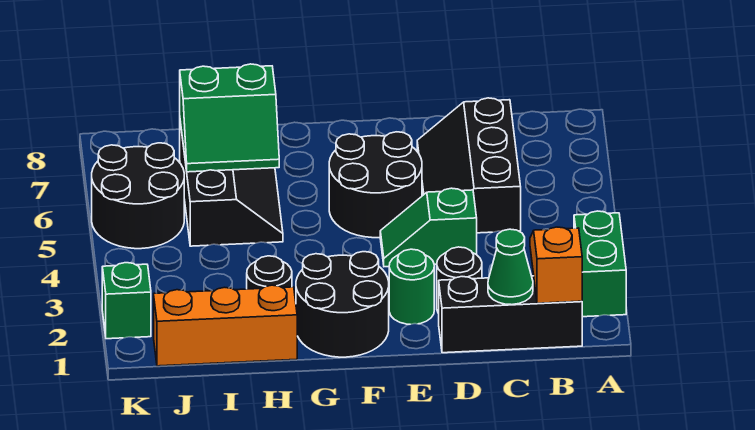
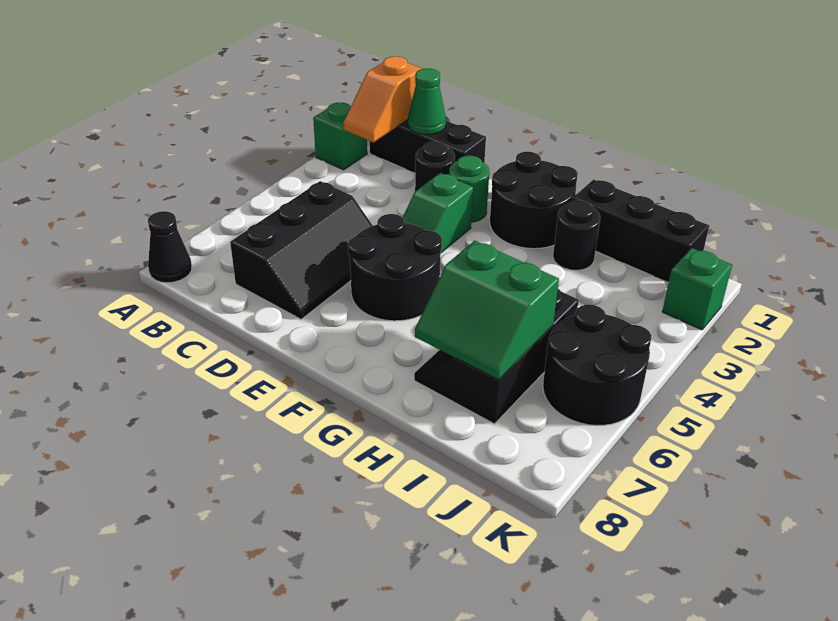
green brick A2:A3 level 1 -> green brick A2 level 1
none -> black cone A8 level 1
green slope D4:E4 level 1 top D -> green slope E3:E4 level 1 top 3
orange brick H1:J1 level 1 -> black brick H1:J1 level 1
green slope H6:I7 level 2 top 7 -> green slope H6:I7 level 2 top 6

